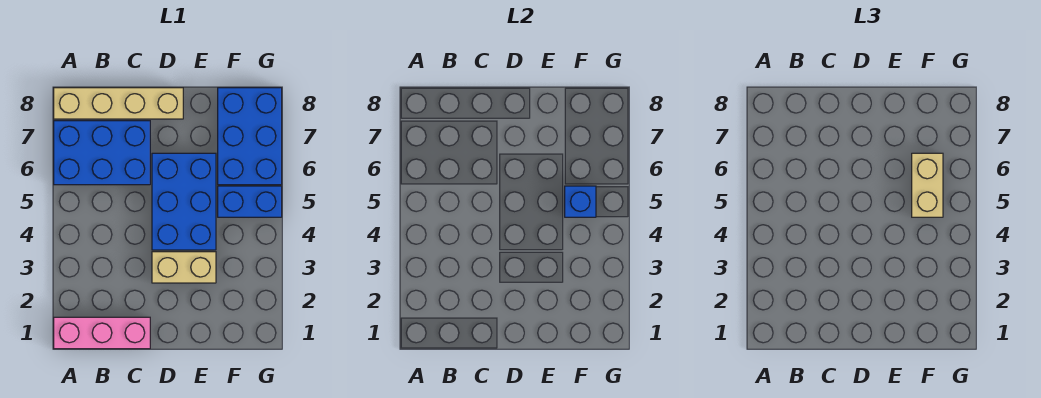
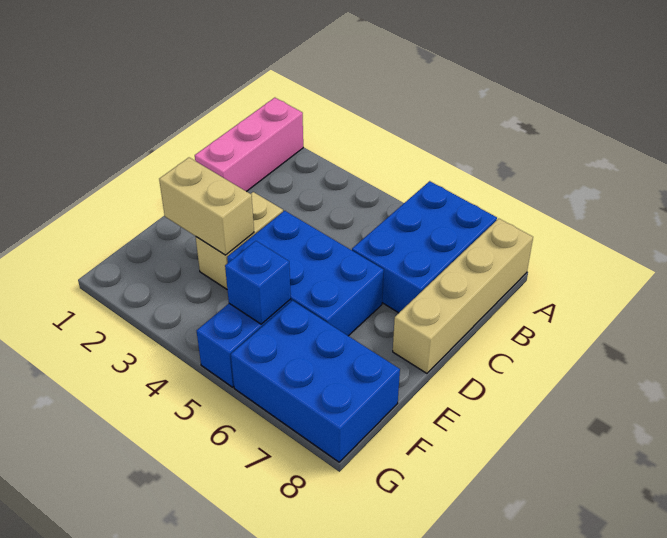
tan brick F5:F6 level 3 -> tan brick E2:E3 level 2

